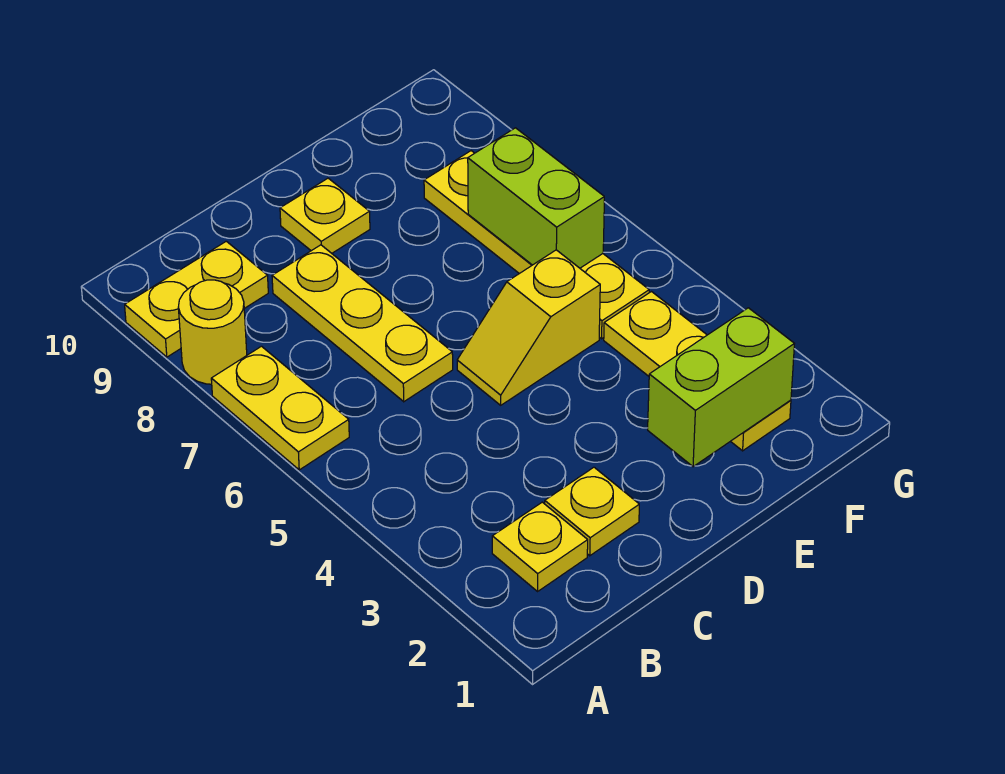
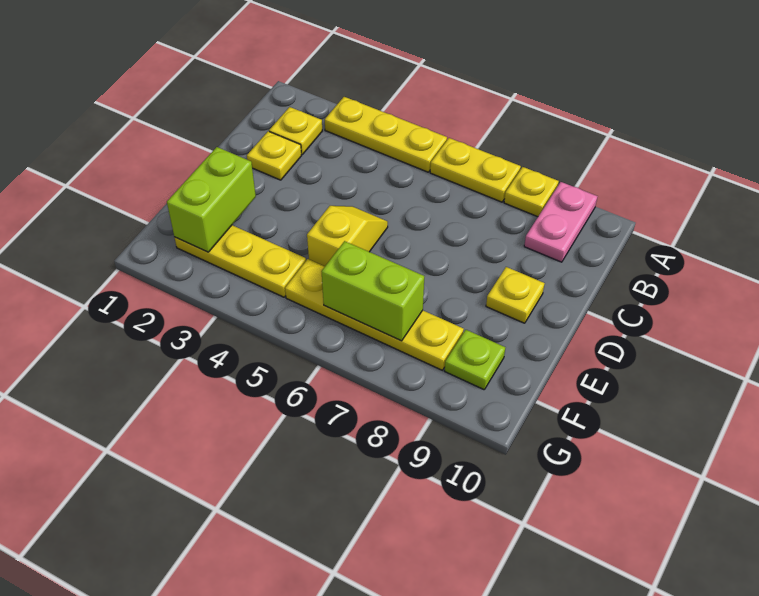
yellow round brick A8 level 1 -> yellow plate A8 level 1
yellow plate A9:B9 level 1 -> pink plate A9:B9 level 1
yellow plate C6:C8 level 1 -> yellow plate A3:A5 level 1
none -> lime plate F9 level 1

